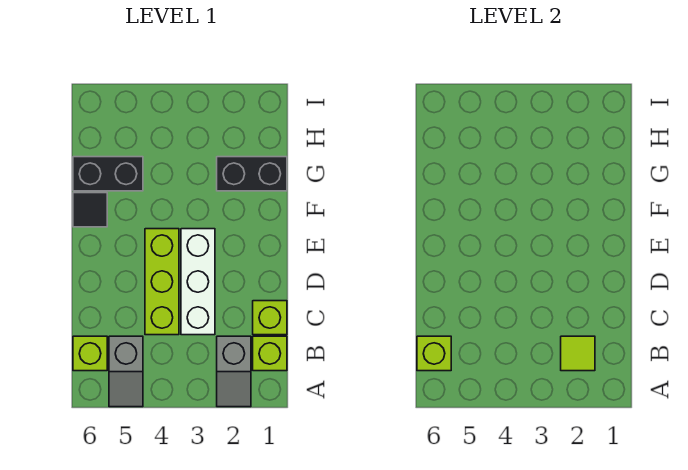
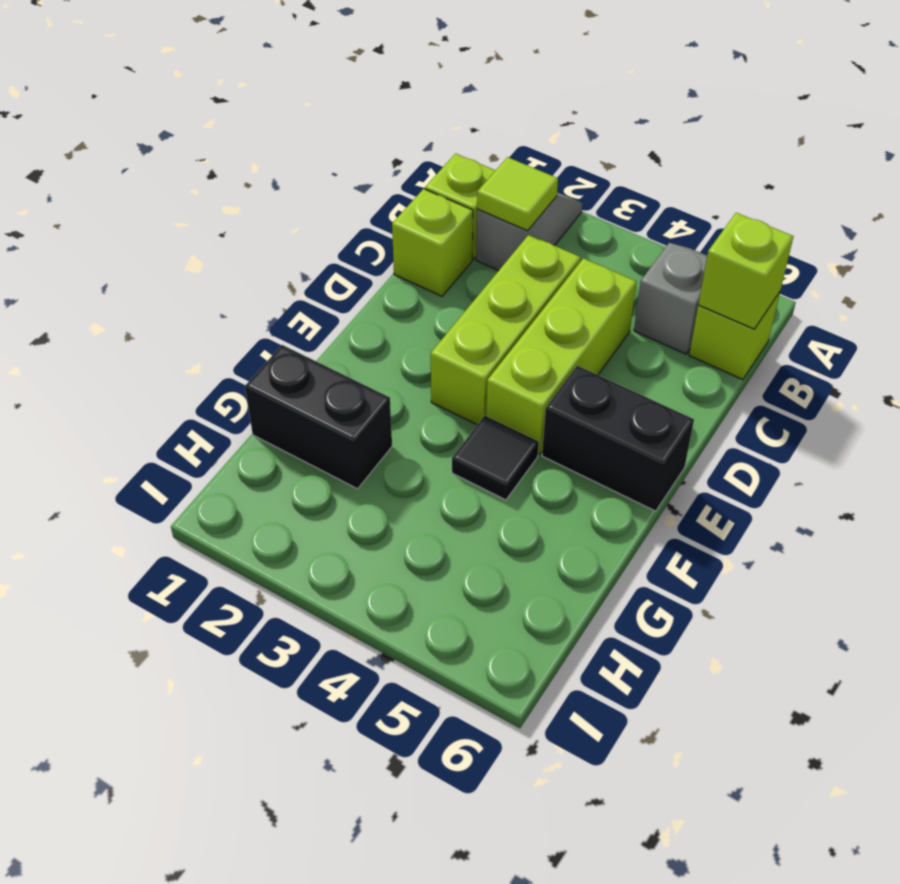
white brick C3:E3 level 1 -> lime brick C3:E3 level 1
black tile F6 level 1 -> black tile F4 level 1
black brick G5:G6 level 1 -> black brick E5:E6 level 1

